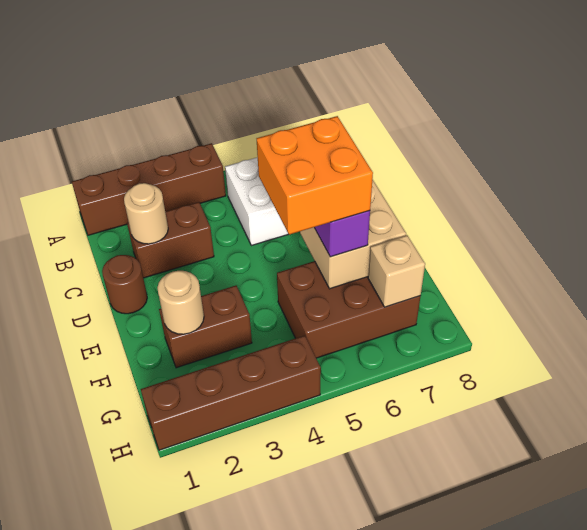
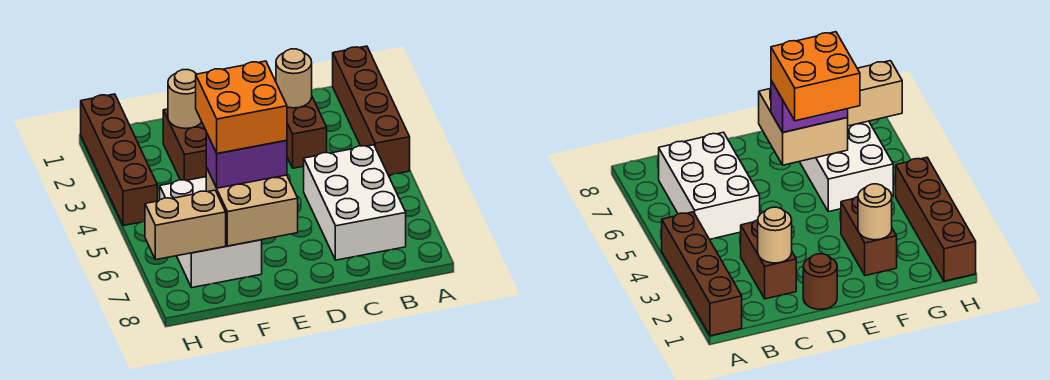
brown brick F5:G7 level 1 -> white brick F5:G7 level 1
tan brick G7 level 2 -> tan brick G7:H7 level 2

